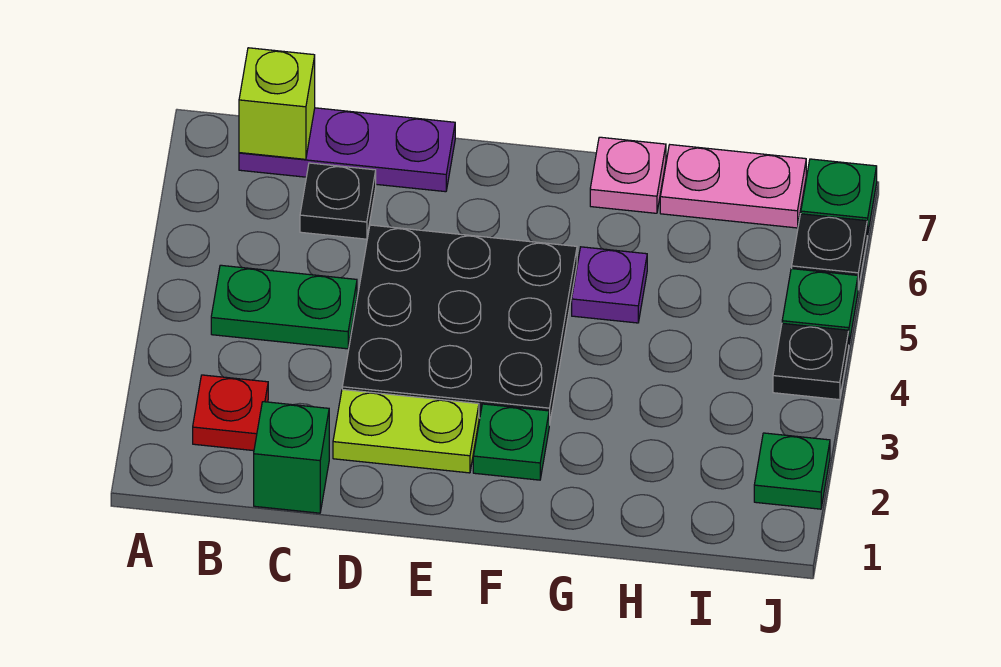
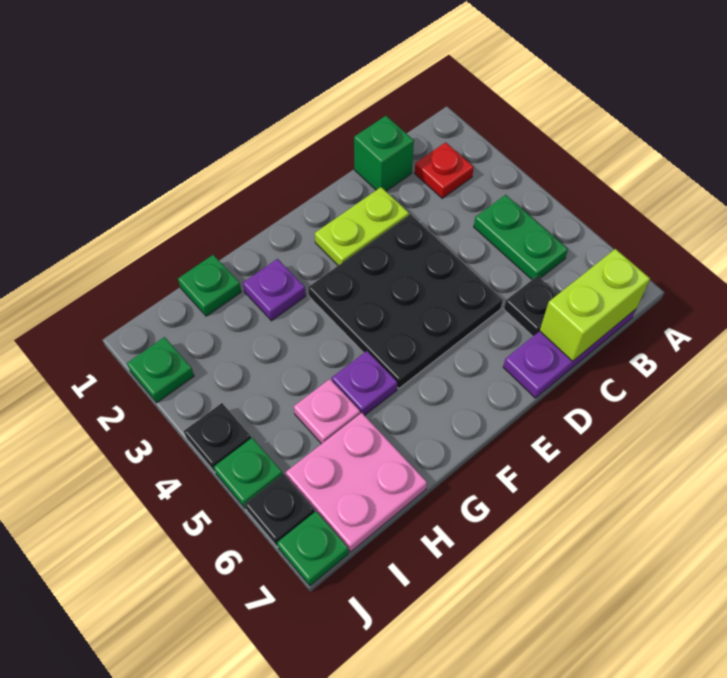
green plate B4:C4 level 1 -> green plate B4:B5 level 1
lime brick B7 level 2 -> lime brick B7:C7 level 2
green plate F2 level 1 -> green plate H1 level 1
none -> purple plate G2 level 1
pink plate G7 level 1 -> pink plate H5 level 1
pink plate H7:I7 level 1 -> pink plate H6:I7 level 1

